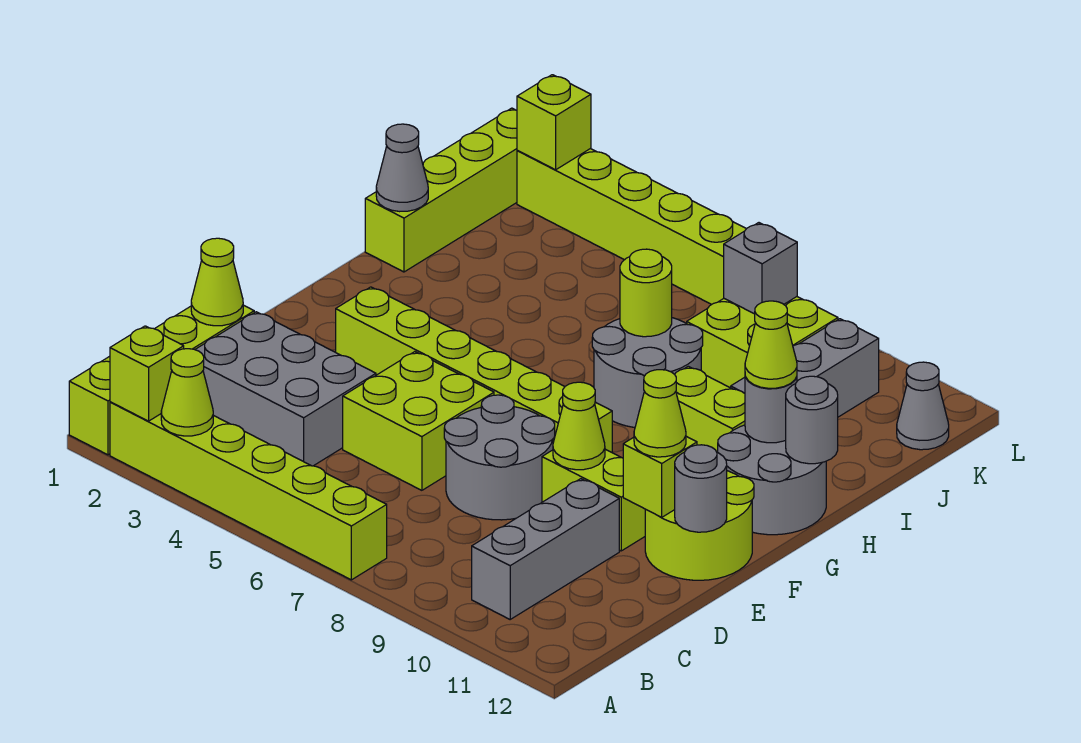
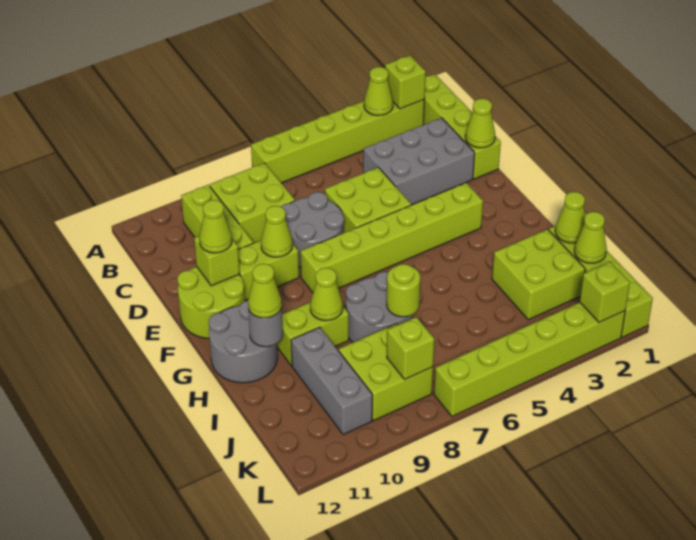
none -> lime brick B8:C9 level 1
grey brick B10:D10 level 1 -> lime brick B10:D10 level 1
grey round brick E12 level 2 -> none
none -> lime cone H9 level 2
grey round brick H12 level 2 -> none
grey cone I1 level 2 -> lime cone I1 level 2
none -> lime brick I2:J3 level 1
none -> lime cone J1 level 2
grey brick K8 level 2 -> lime brick K8 level 2
grey cone K12 level 1 -> none

